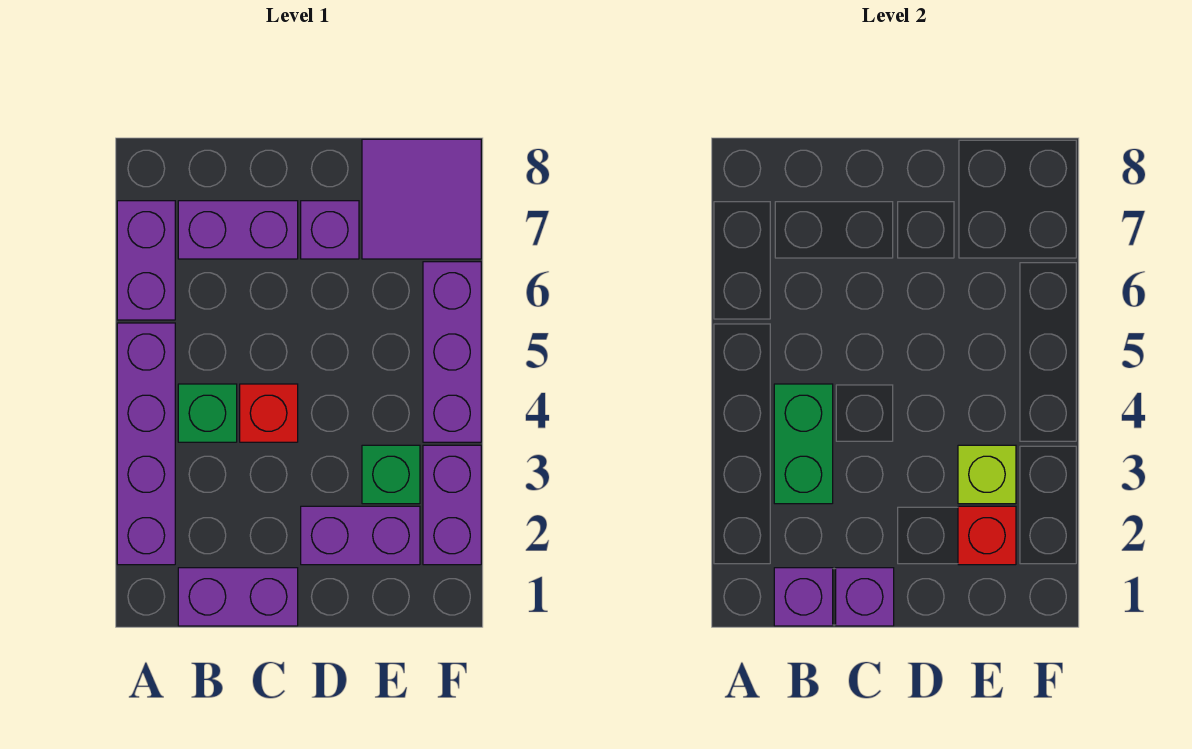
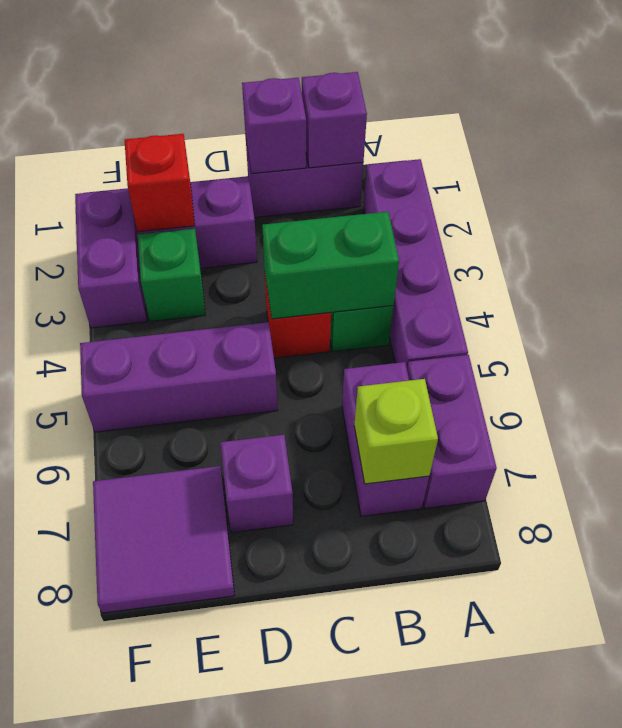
green brick B3:B4 level 2 -> green brick B4:C4 level 2
purple brick B7:C7 level 1 -> purple brick B6:B7 level 1
lime brick E3 level 2 -> lime brick B7 level 2
purple brick F4:F6 level 1 -> purple brick D5:F5 level 1

